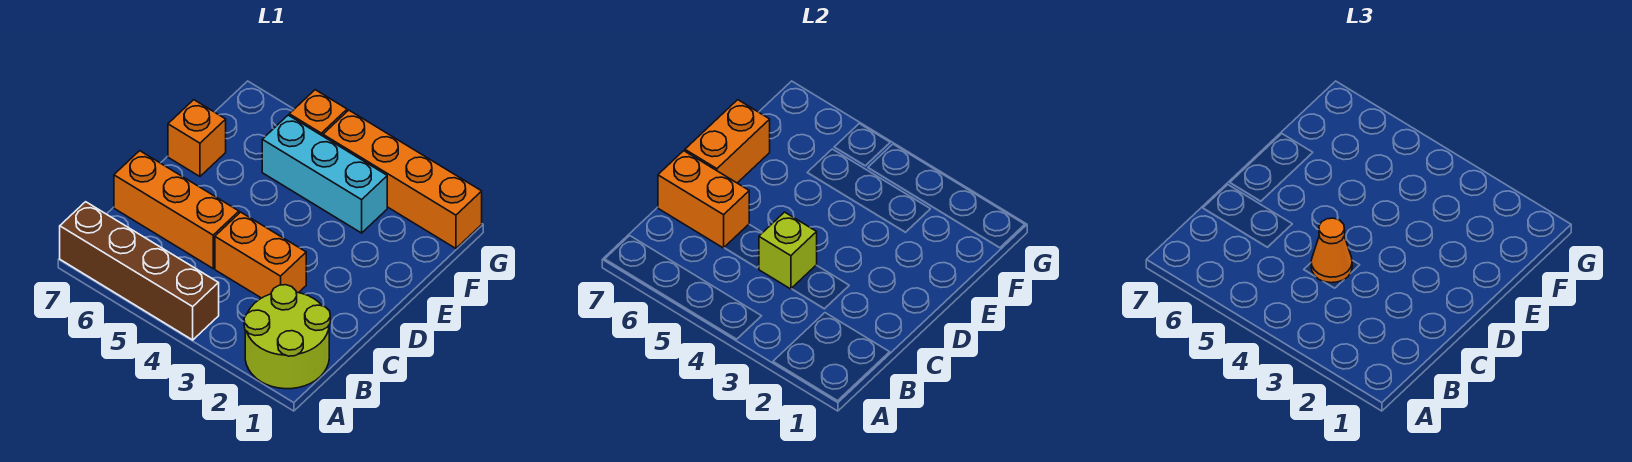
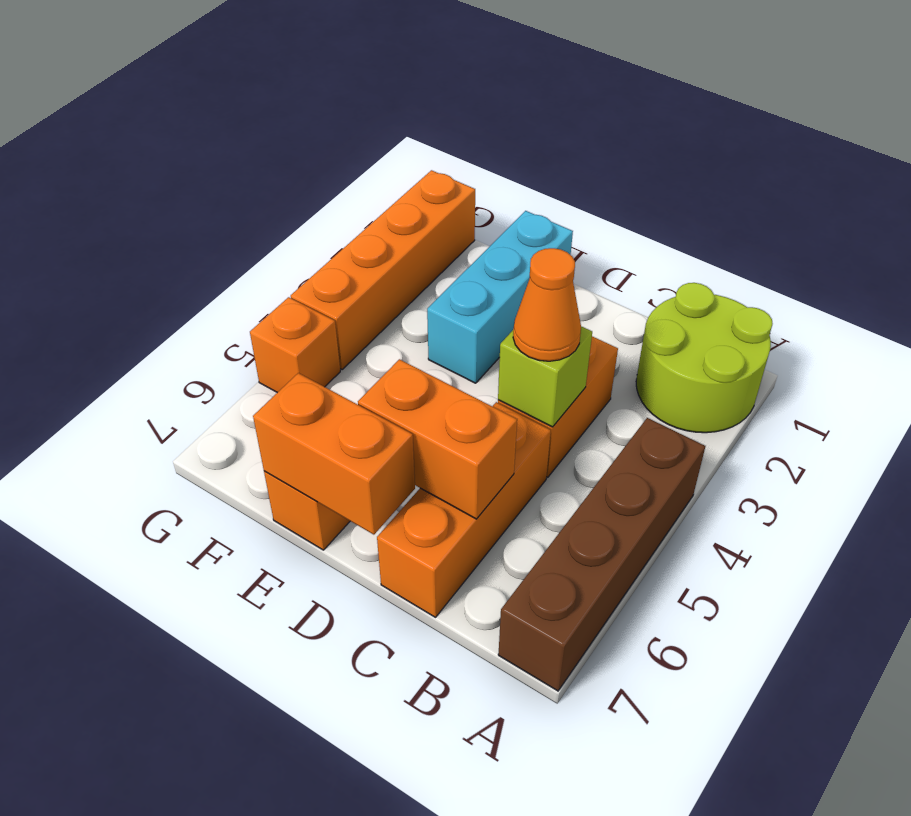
orange brick C6:C7 level 2 -> orange brick C6:D6 level 2
cyan brick F3:F5 level 1 -> cyan brick E1:E3 level 1

